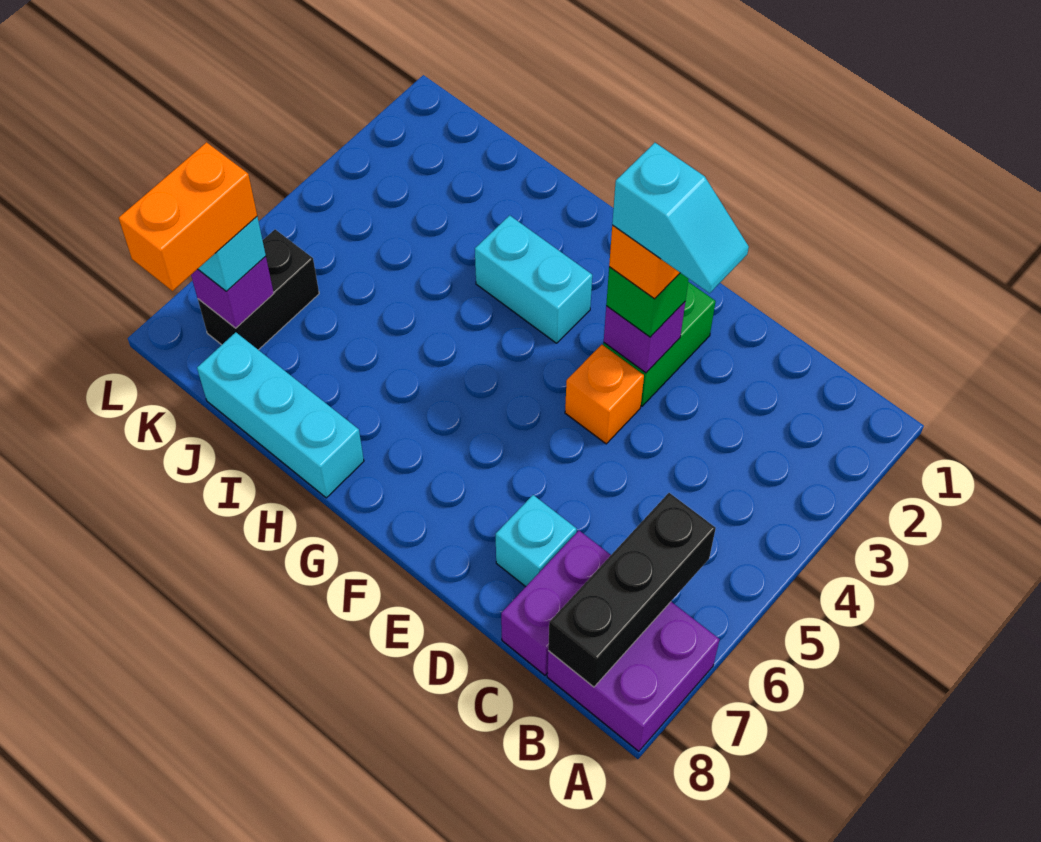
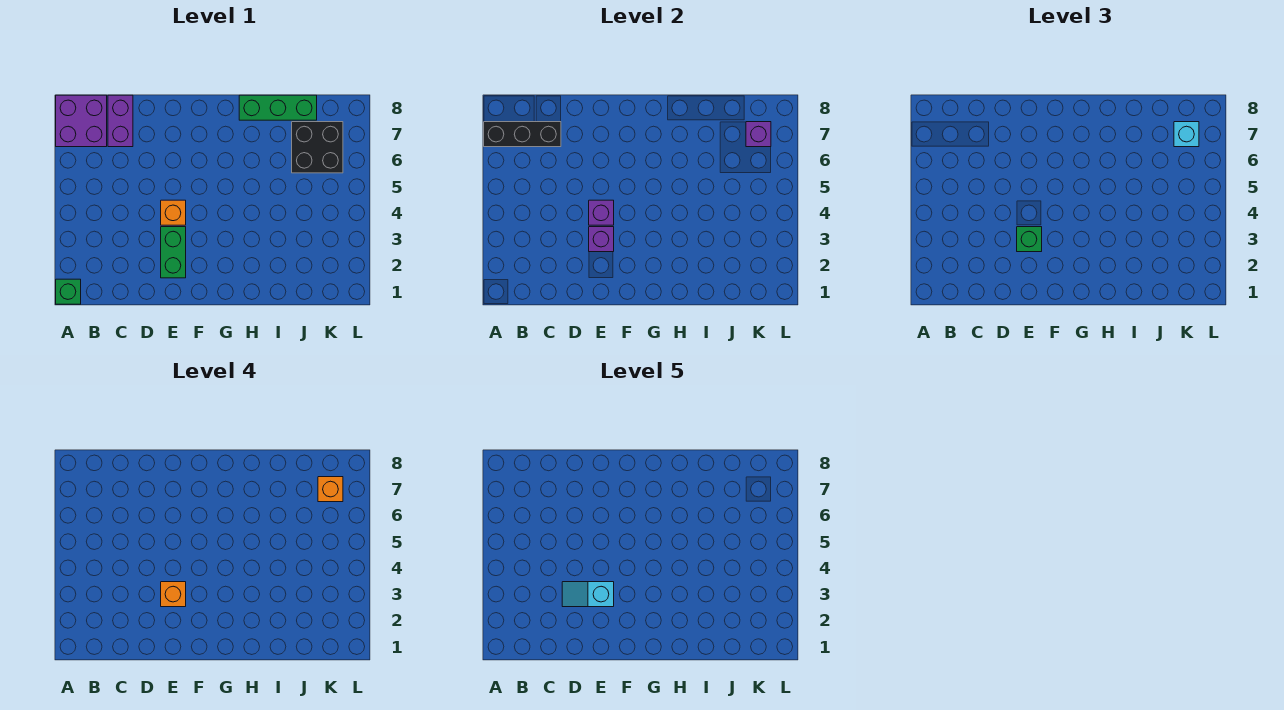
none -> green brick A1 level 1
black brick B6:B8 level 2 -> black brick A7:C7 level 2
cyan brick D7 level 1 -> none
none -> purple brick E4 level 2
cyan brick G3:H3 level 1 -> none
cyan brick H8:J8 level 1 -> green brick H8:J8 level 1
black brick K6:K7 level 1 -> black brick J6:K7 level 1
orange brick K7:K8 level 4 -> orange brick K7 level 4

